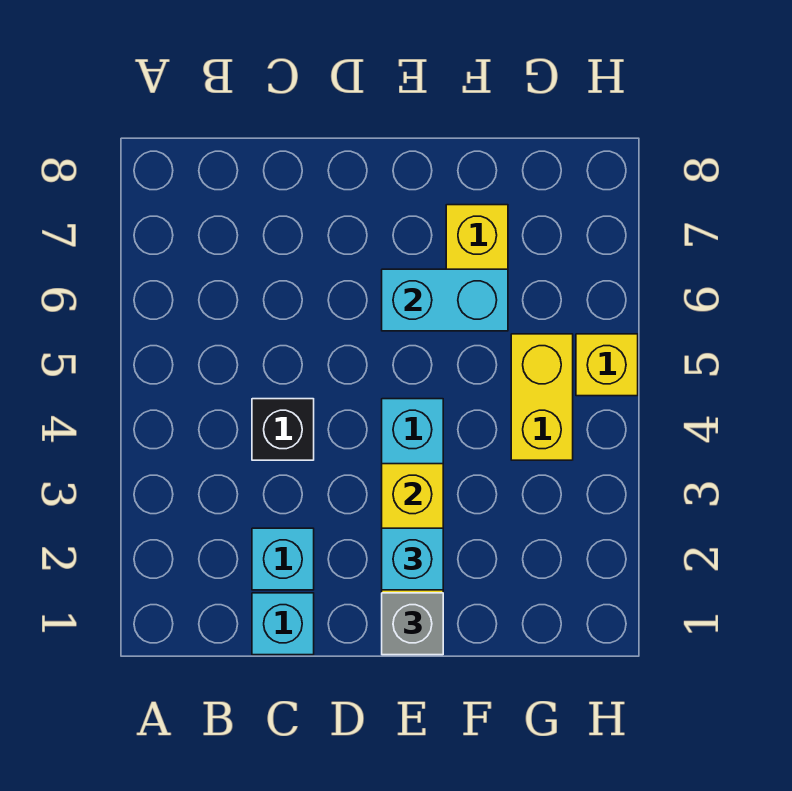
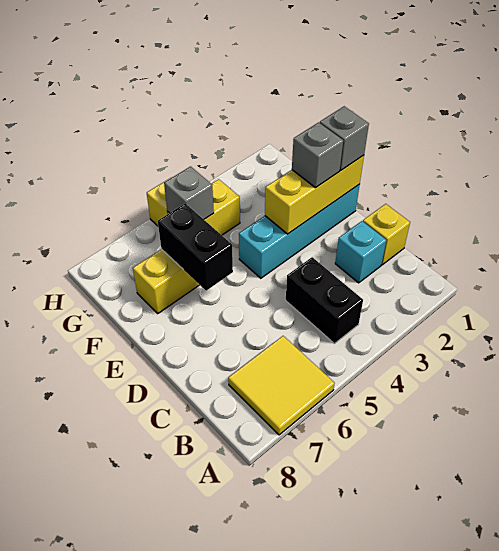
none -> yellow tile A6:B7 level 1
cyan brick C1 level 1 -> yellow brick C1 level 1
black brick C4 level 1 -> black brick B4:C4 level 1
cyan brick E2 level 3 -> grey brick E2 level 3
cyan brick E6:F6 level 2 -> black brick E6:F6 level 2
none -> grey brick G5 level 2

